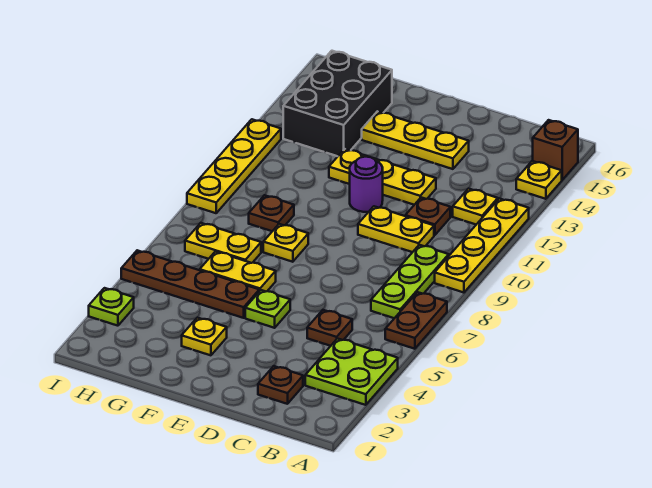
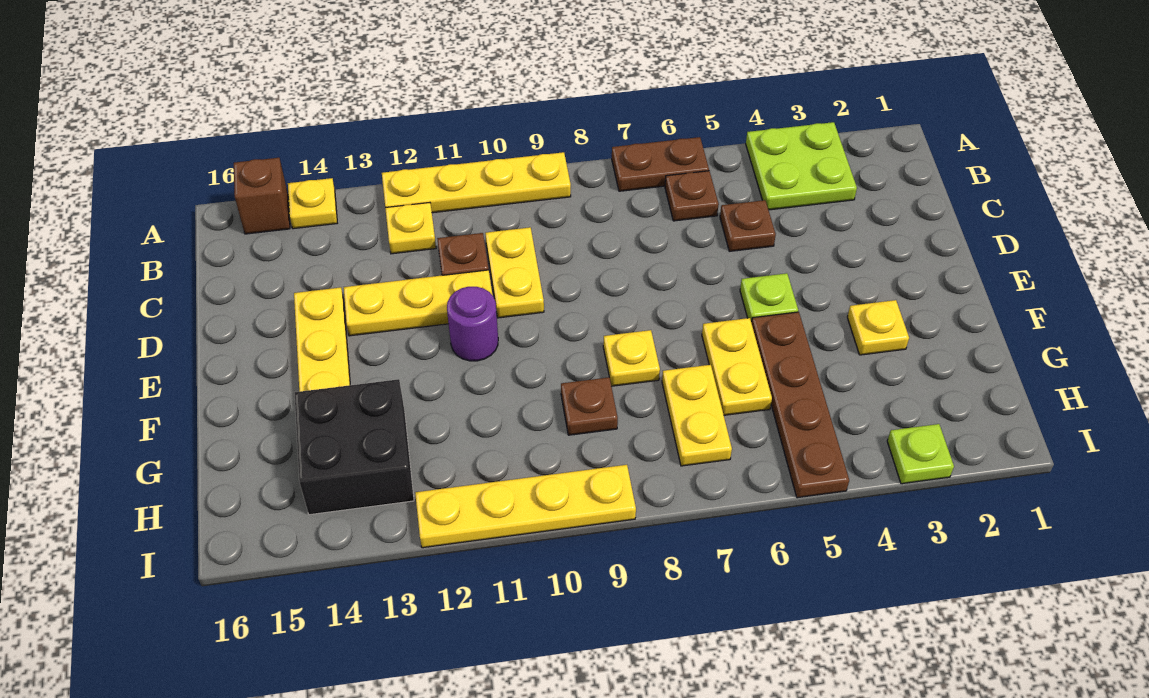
lime plate B7:B9 level 1 -> none
brown plate C2 level 1 -> brown plate B6 level 1
yellow plate D12:F12 level 1 -> yellow plate D11:D13 level 1
black brick G13:H15 level 1 -> black brick G13:H14 level 1

